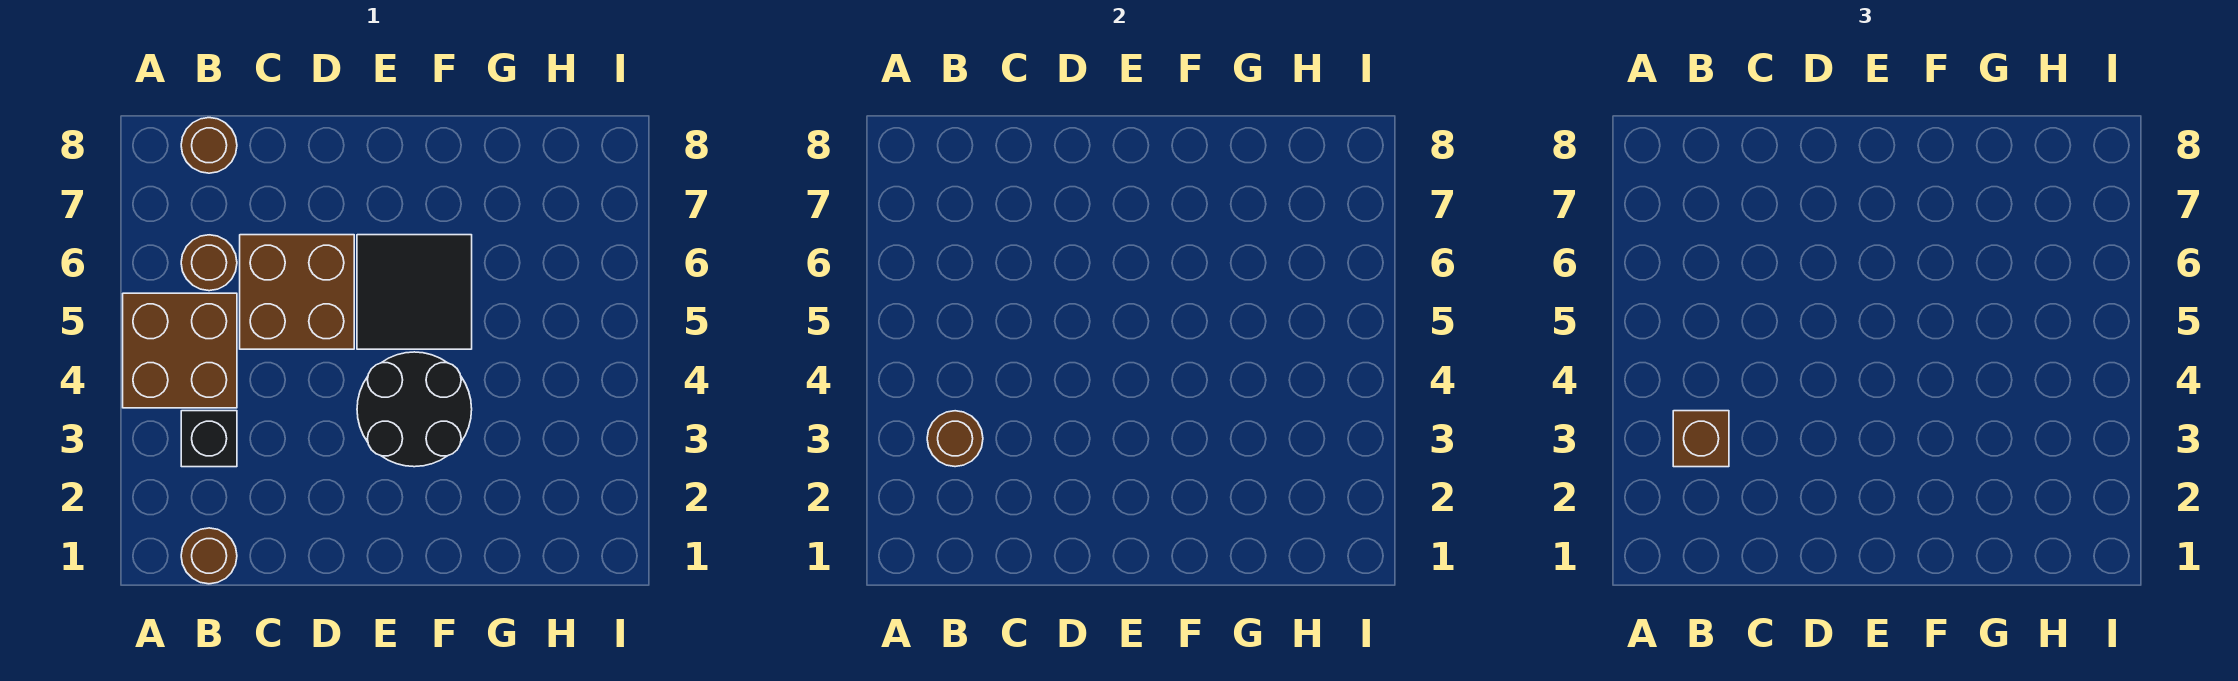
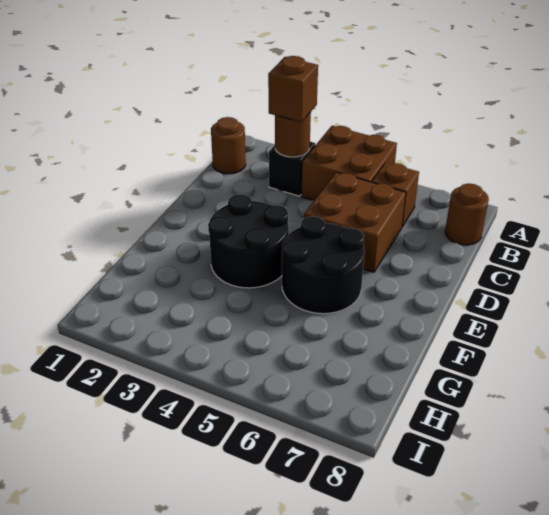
brown round brick B6 level 1 -> brown brick B6 level 1
black tile E5:F6 level 1 -> black round brick E5:F6 level 1

